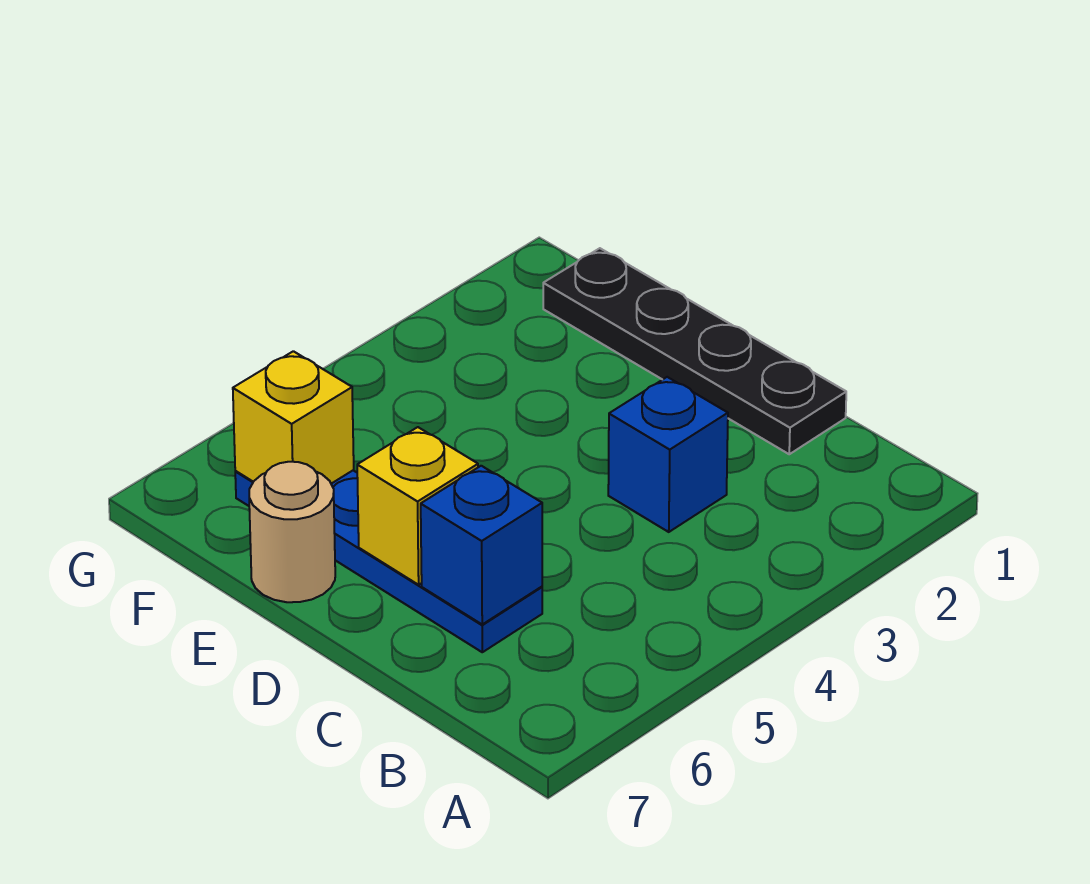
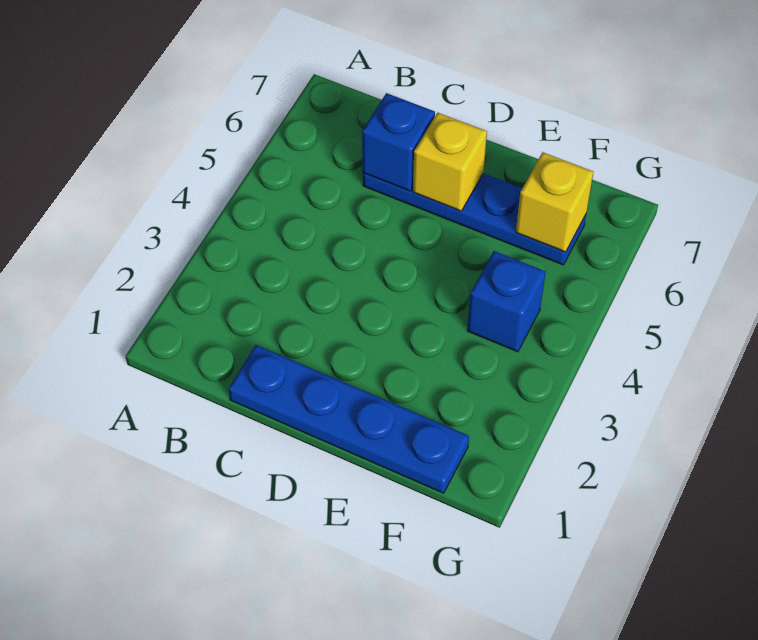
black plate C1:F1 level 1 -> blue plate C1:F1 level 1
blue brick C3 level 1 -> blue brick F4 level 1
tan round brick E7 level 1 -> none

